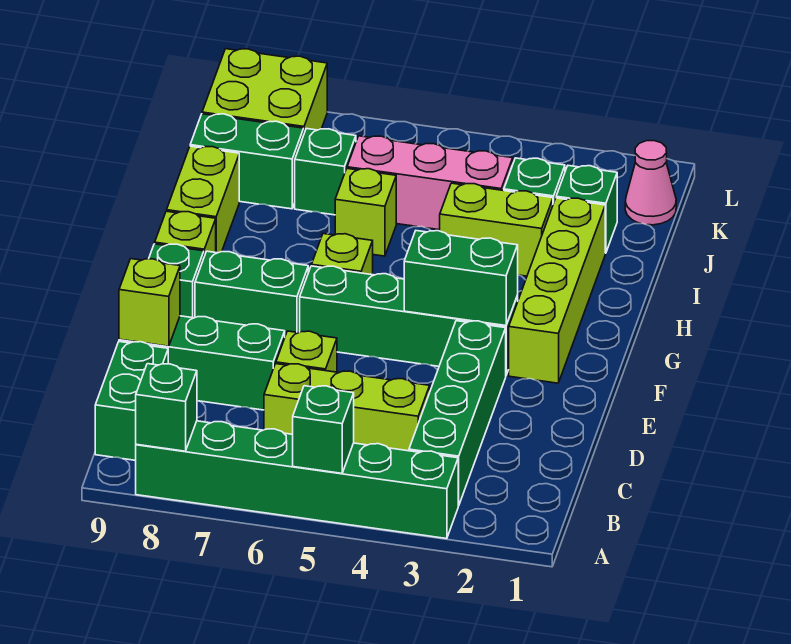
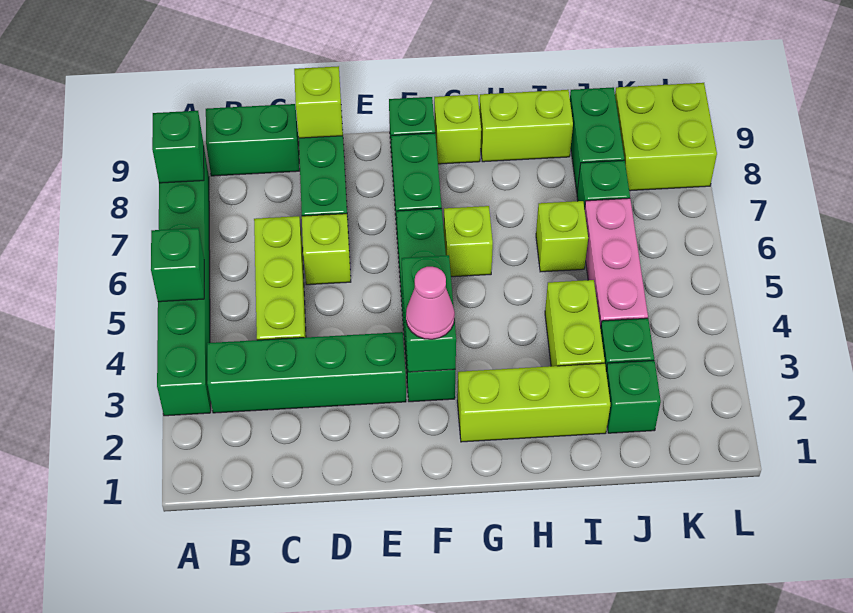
lime brick F2:I2 level 1 -> lime brick G2:I2 level 1
pink cone K1 level 1 -> pink cone F3 level 3

